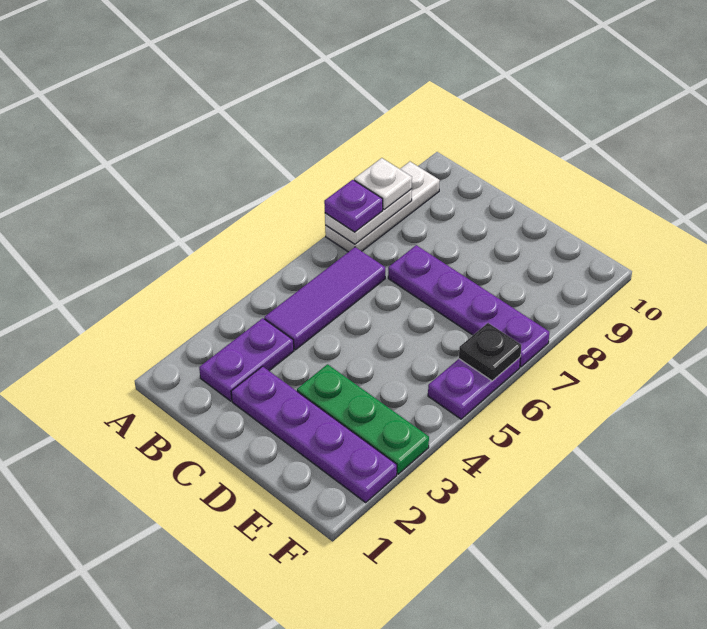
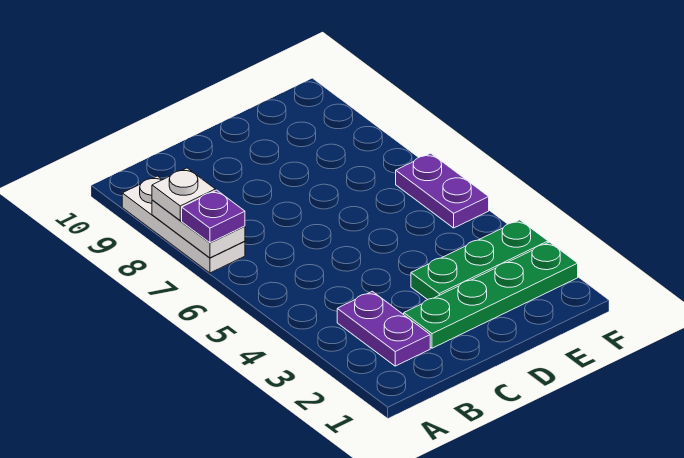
purple tile B4:B6 level 1 -> none
purple plate C2:F2 level 1 -> green plate C2:F2 level 1
purple plate C7:F7 level 1 -> none
black plate F6 level 2 -> none

